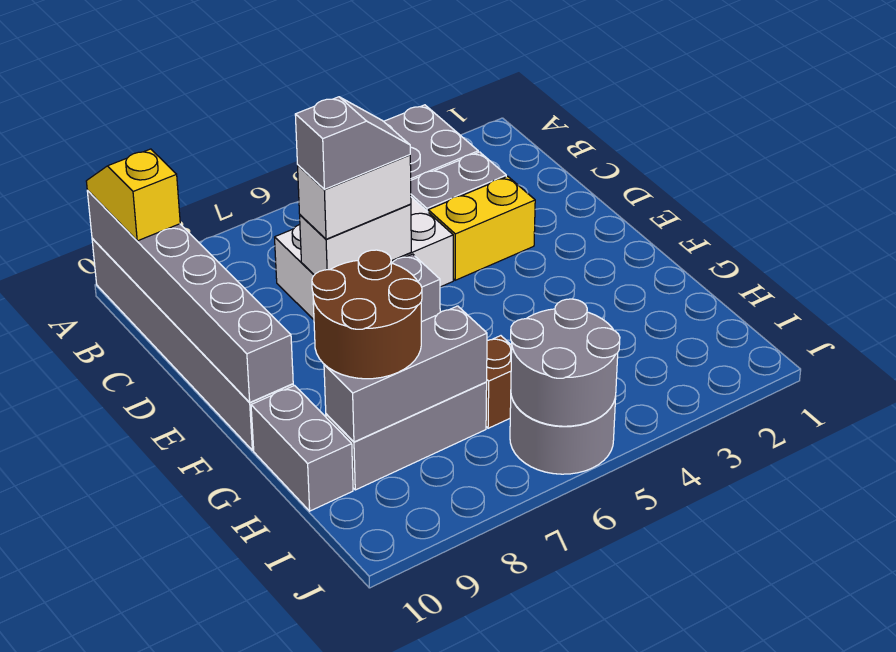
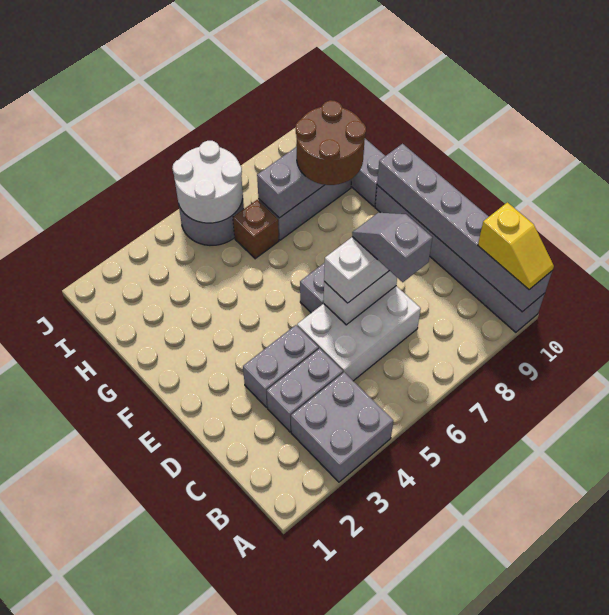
yellow brick D3:D4 level 1 -> grey brick D3:D4 level 1
grey slope D6:D7 level 4 top 7 -> grey slope C7:D7 level 4 top C
grey round brick I5:J6 level 2 -> white round brick I5:J6 level 2

